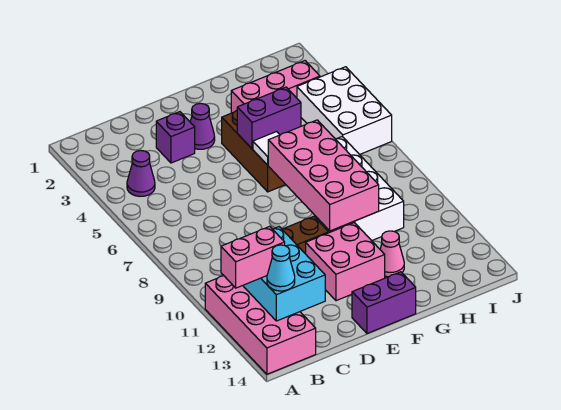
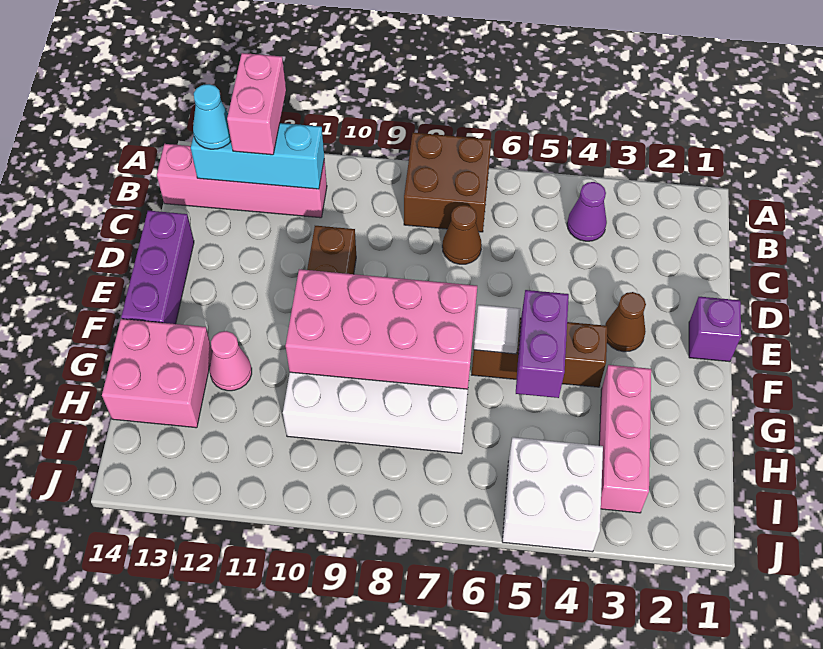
none -> brown brick A7:B8 level 1
pink brick A11:B14 level 1 -> pink brick B11:B14 level 1
cyan brick B11:C13 level 2 -> cyan brick B11:B13 level 2
none -> brown cone C7 level 1
purple brick D3 level 1 -> purple brick E1 level 1
purple cone E3 level 1 -> brown cone E3 level 1
pink brick E11:F12 level 1 -> pink brick G13:H14 level 1
purple brick E14:F14 level 1 -> purple brick D14:F14 level 1
white brick I4:J6 level 1 -> white brick I4:J5 level 1

